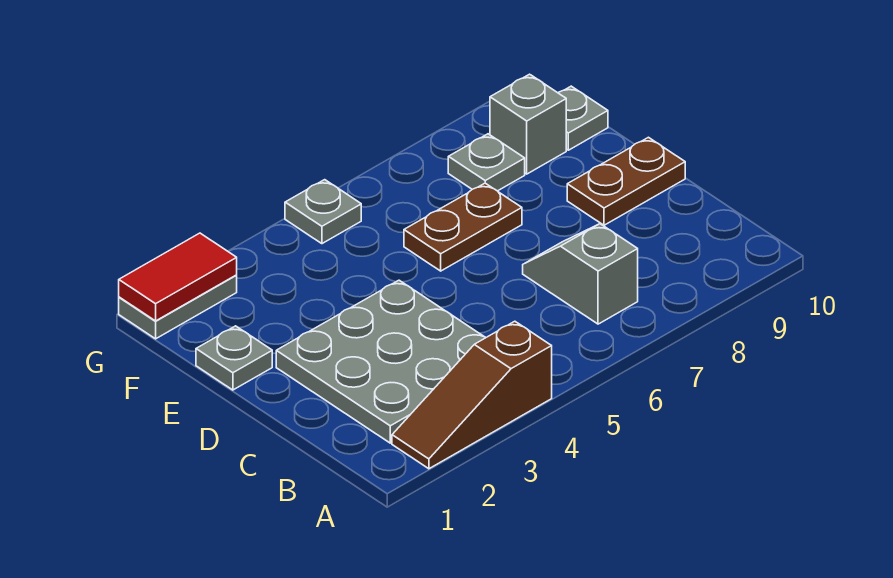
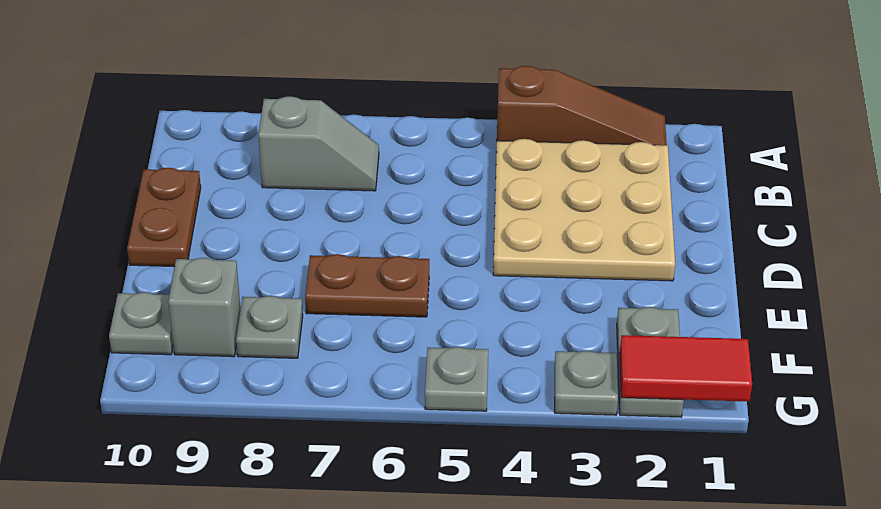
grey plate B2:D4 level 1 -> tan plate B2:D4 level 1
grey slope B7:C7 level 1 top B -> grey slope B7:B8 level 1 top 8
brown plate D9:D10 level 1 -> brown plate C10:D10 level 1
grey plate E1 level 1 -> grey plate G3 level 1
grey plate G1:G2 level 1 -> grey plate F2:G2 level 1

